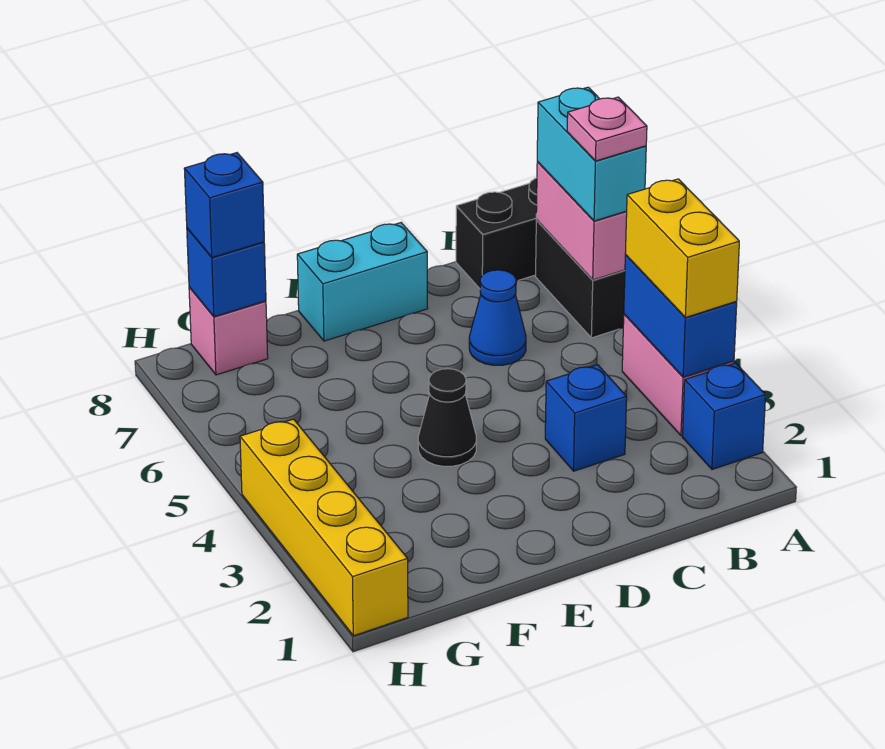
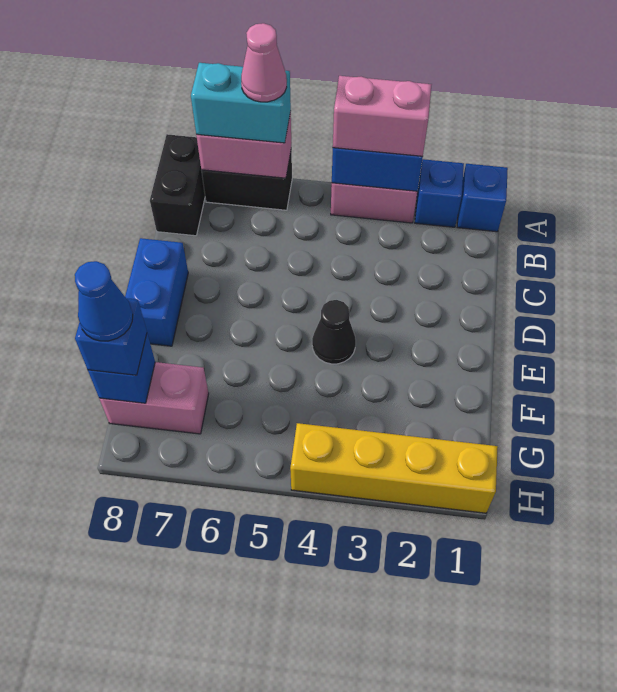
yellow brick A3:A4 level 3 -> pink brick A3:A4 level 3
pink plate A6 level 4 -> pink cone A6 level 4
blue brick C3 level 1 -> blue brick A1 level 1
blue cone C6 level 1 -> blue cone G8 level 4
cyan brick D8:E8 level 1 -> blue brick D8:E8 level 1
pink brick G8 level 1 -> pink brick G7:G8 level 1

